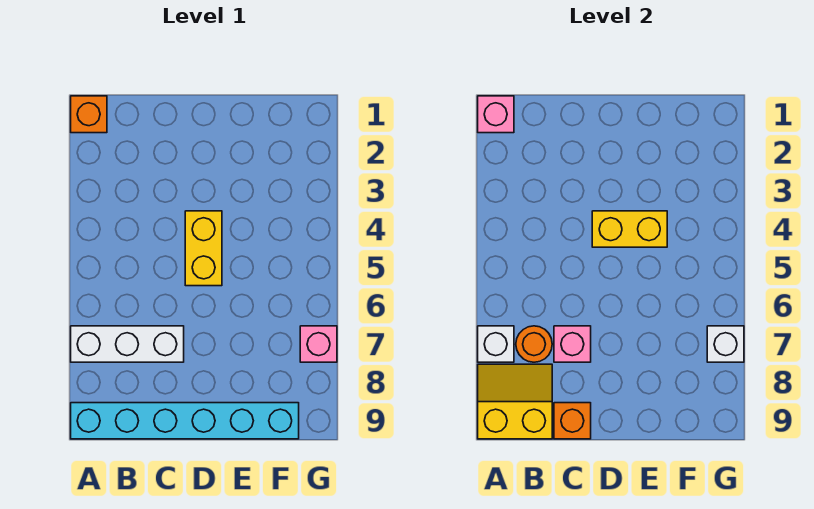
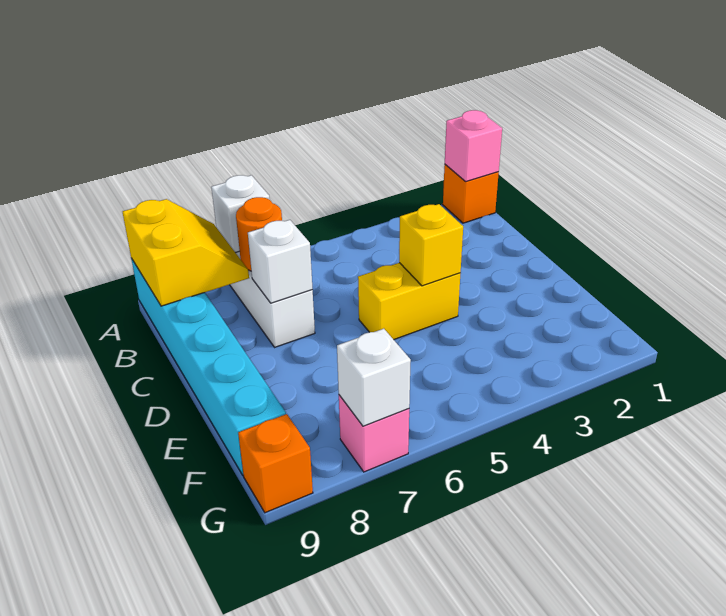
pink brick C7 level 2 -> white brick C7 level 2
orange brick C9 level 2 -> orange brick G9 level 1
yellow brick D4:E4 level 2 -> yellow brick D4 level 2

